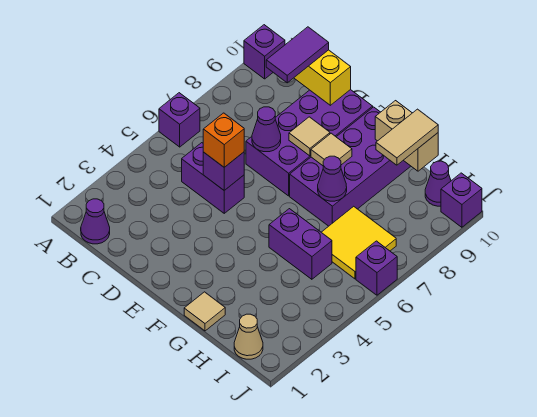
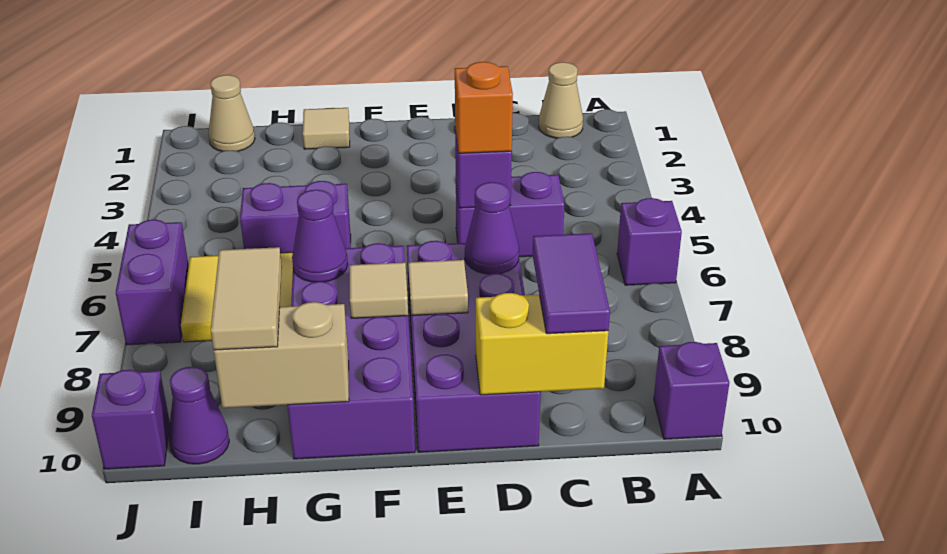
purple cone B1 level 1 -> tan cone B1 level 1
purple brick J6 level 1 -> purple brick J6:J7 level 1

